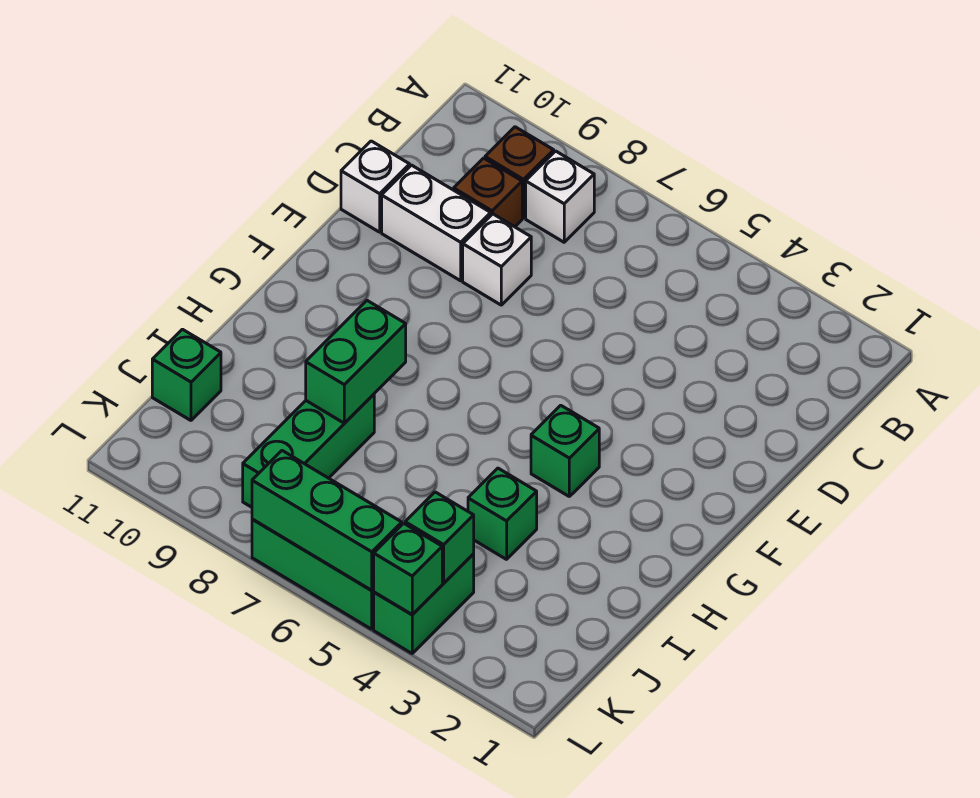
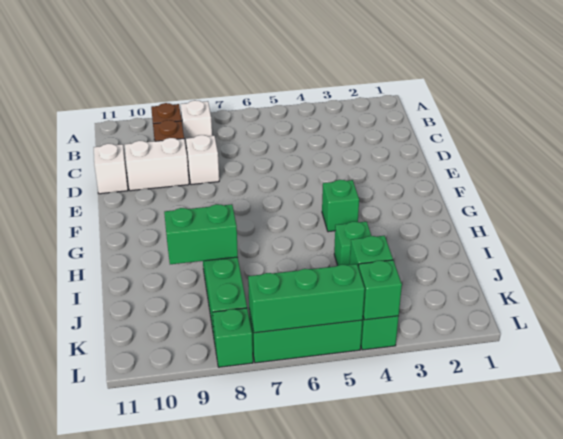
green brick H8:I8 level 2 -> green brick I8:I9 level 2
green brick J11 level 1 -> green brick L8 level 1

